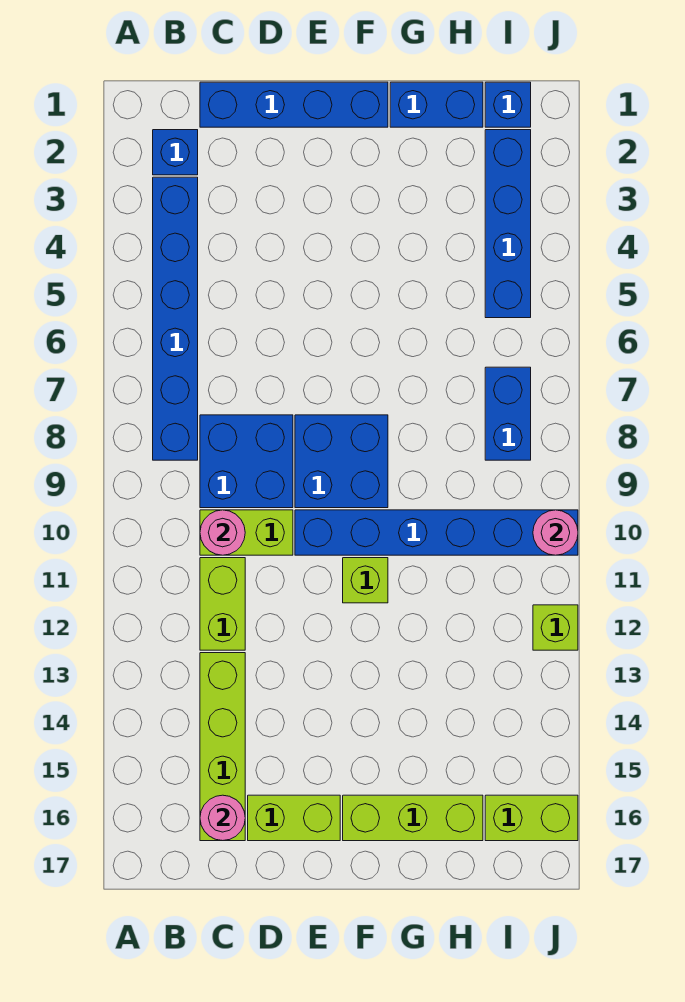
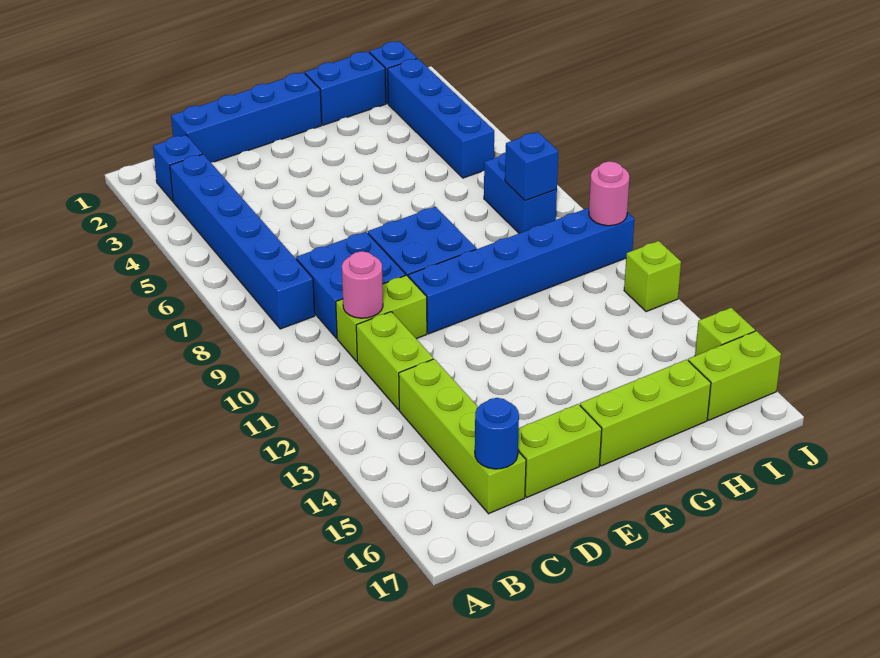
pink round brick C16 level 2 -> blue round brick C16 level 2
lime brick F11 level 1 -> lime brick J15 level 1
none -> blue brick I8 level 2

